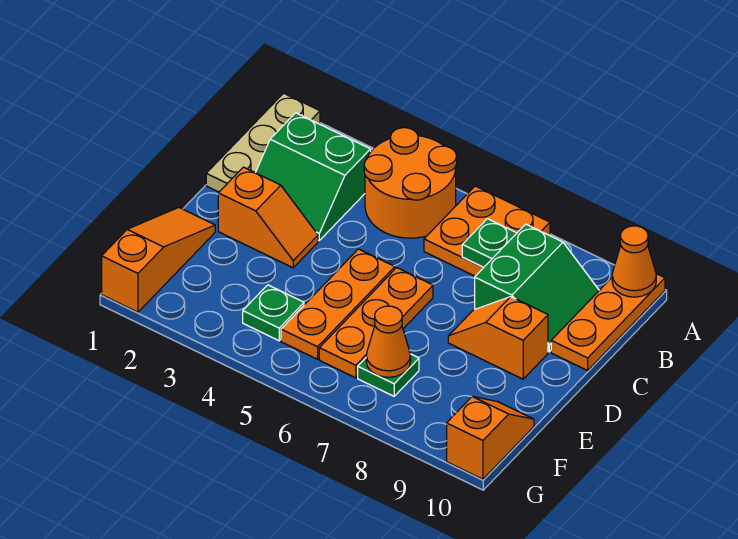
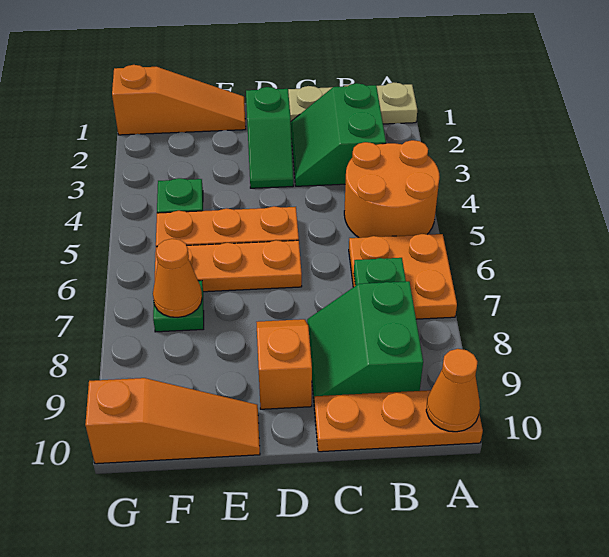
green slope B8:C9 level 1 top 8 -> green slope B8:C9 level 1 top B
orange slope D2:D3 level 1 top 2 -> green slope D2:D3 level 1 top 2
orange slope F10:G10 level 1 top G -> orange slope E10:G10 level 1 top G

